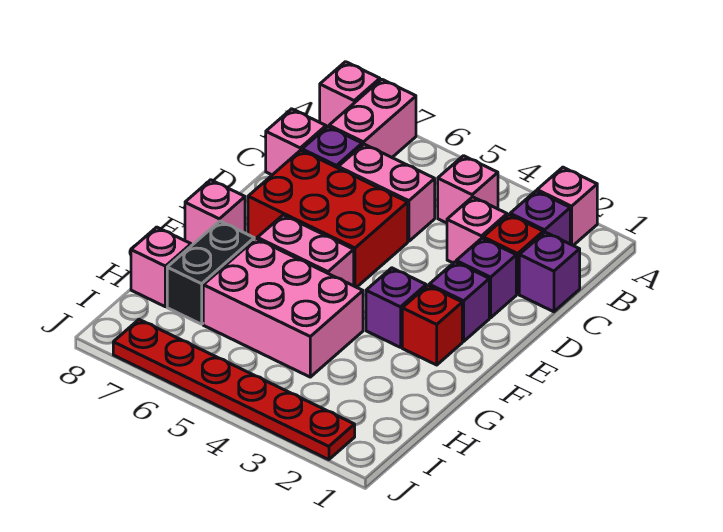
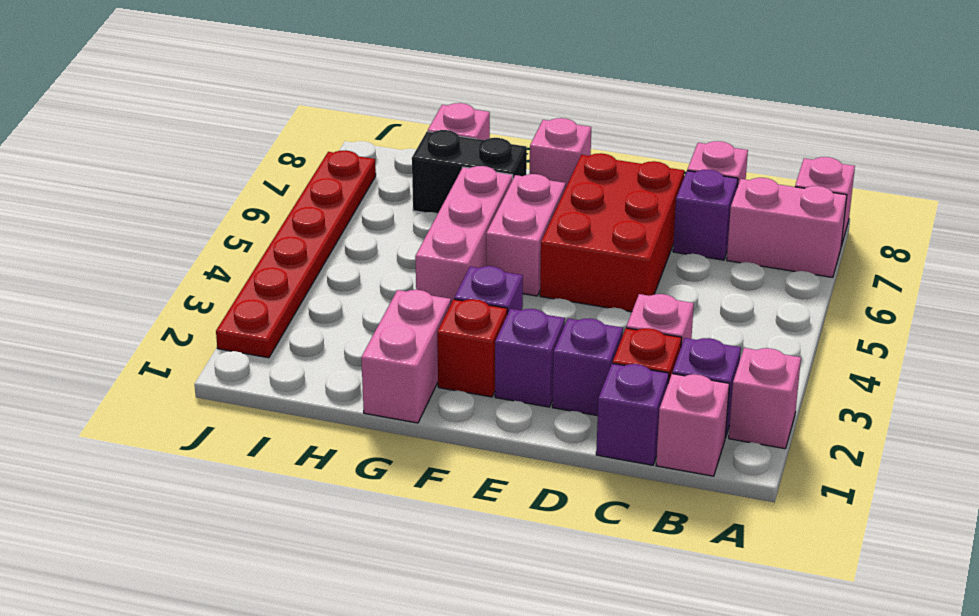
pink brick B4 level 1 -> pink brick B1 level 1
pink brick C5:C6 level 1 -> pink brick G1:G2 level 1
pink brick G4:H6 level 1 -> pink brick G4:G6 level 1

